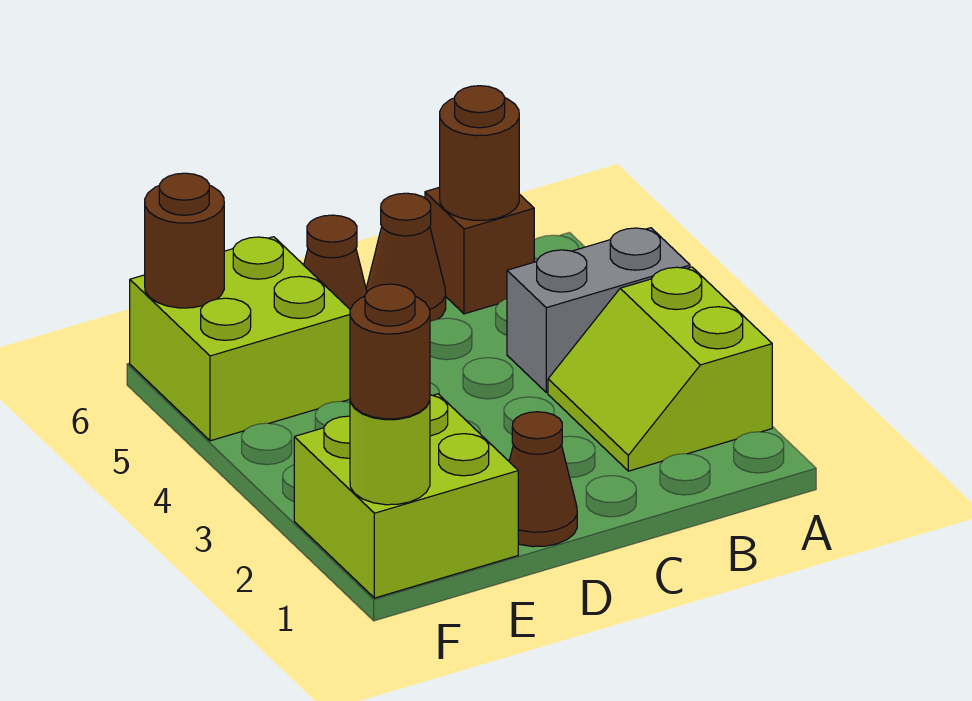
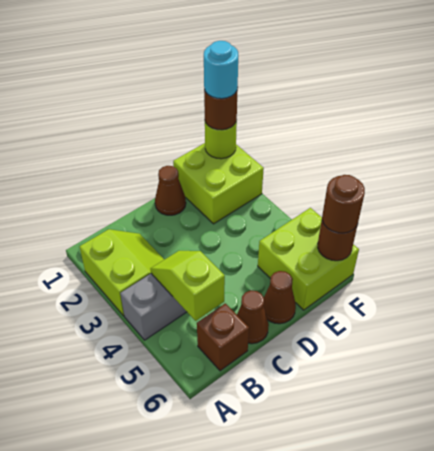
none -> lime slope B4:B5 level 2 top 5
brown round brick B6 level 2 -> brown round brick F6 level 3
none -> cyan round brick F1 level 4

